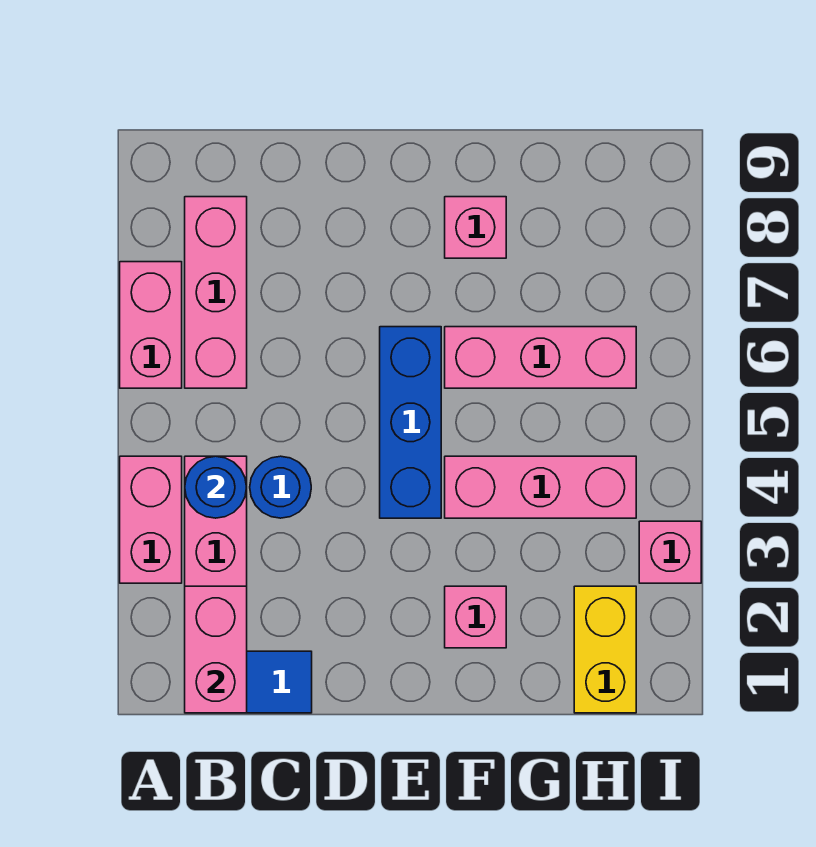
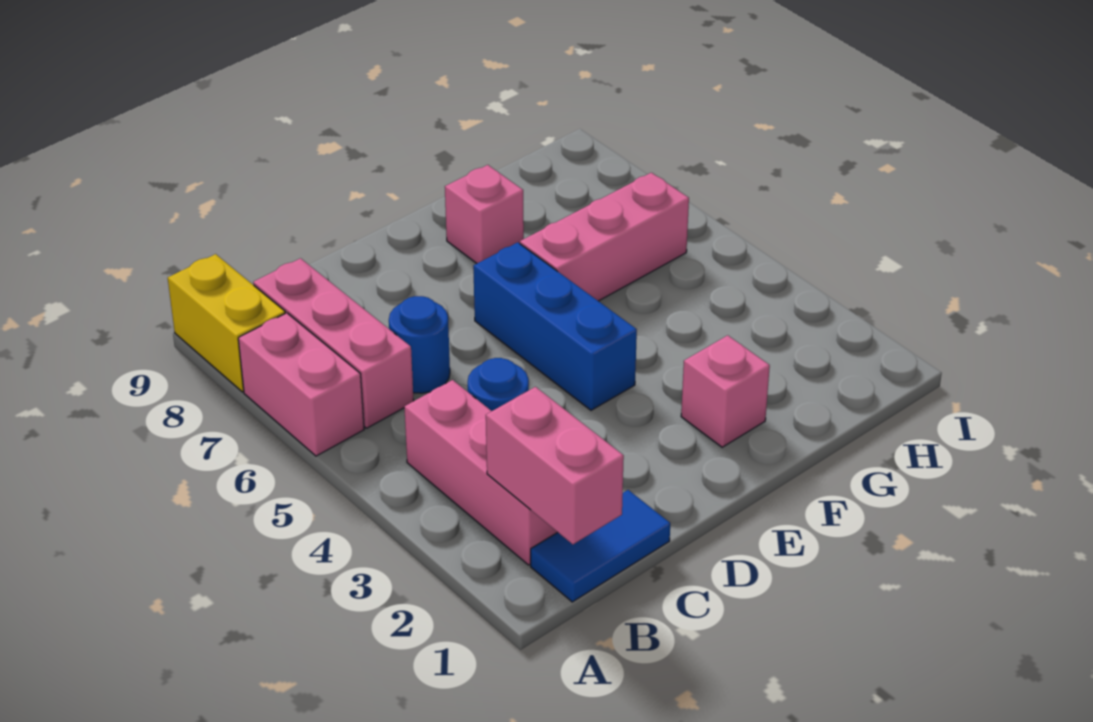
pink brick A3:A4 level 1 -> none
blue round brick B4 level 2 -> blue round brick C6 level 1
pink brick F4:H4 level 1 -> none
yellow brick H1:H2 level 1 -> yellow brick A8:A9 level 1
pink brick I3 level 1 -> none

